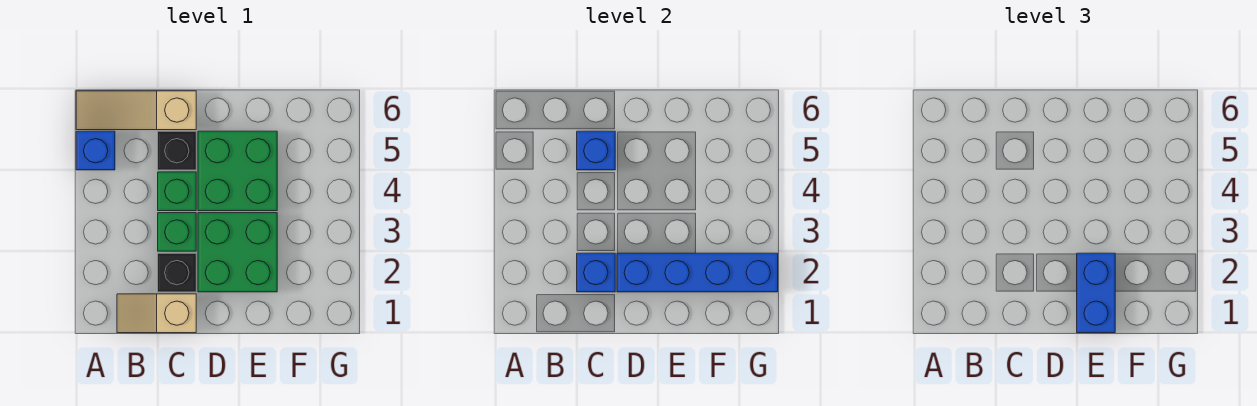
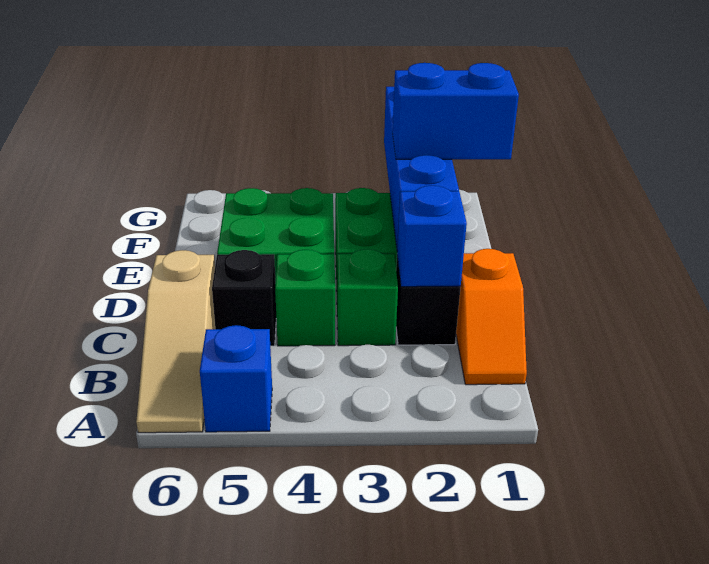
tan slope B1:C1 level 1 top C -> orange slope B1:C1 level 1 top C
blue brick C5 level 2 -> none

